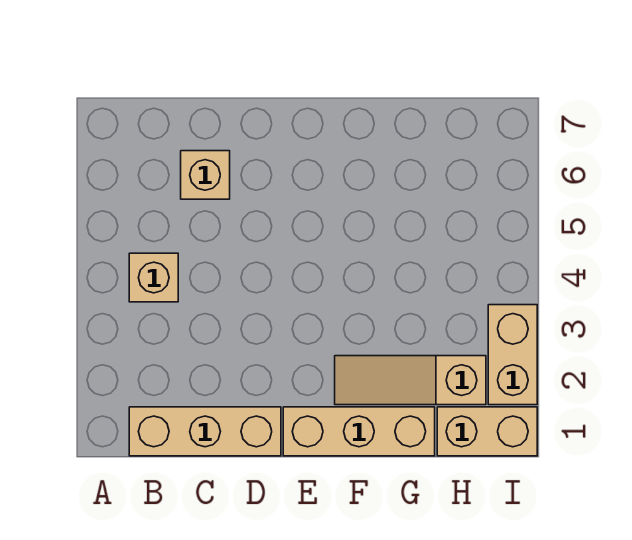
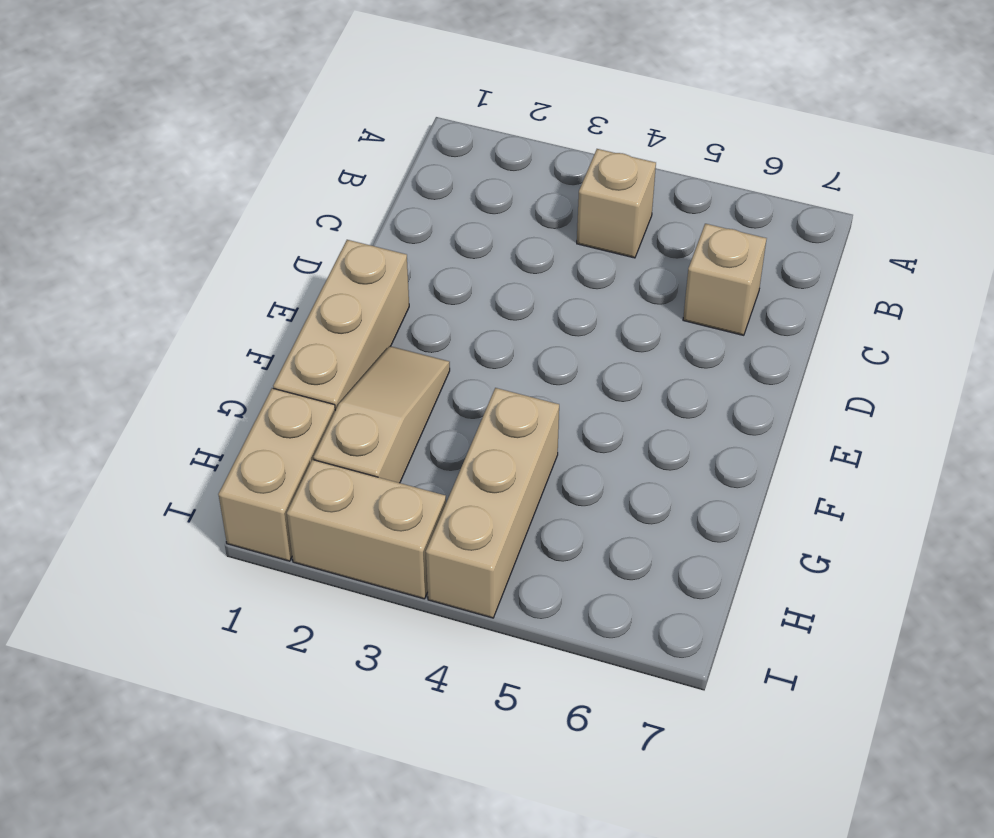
tan brick B1:D1 level 1 -> tan brick G4:I4 level 1

